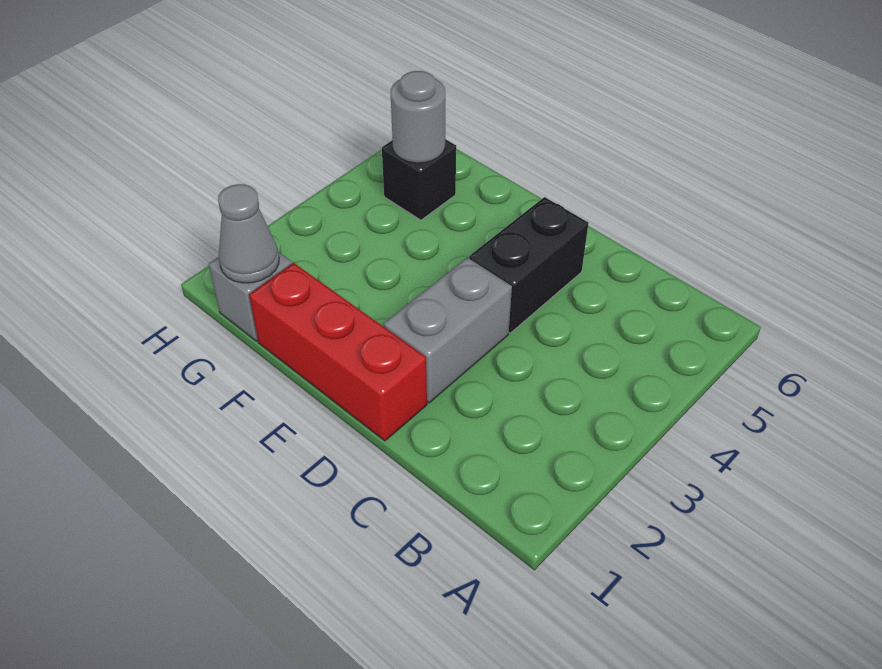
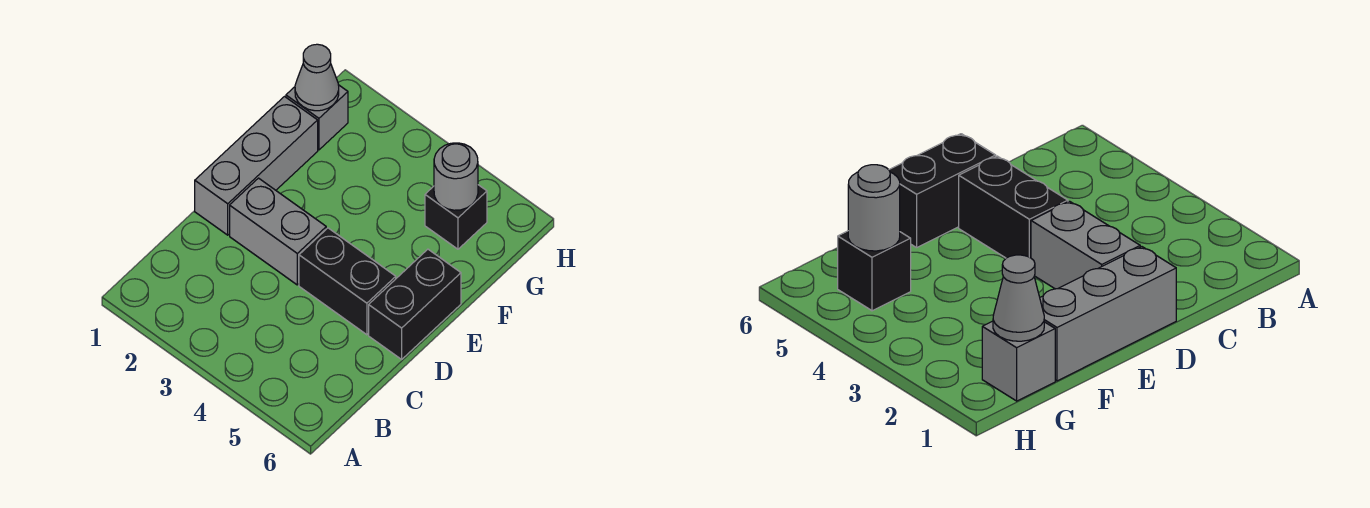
red brick D1:F1 level 1 -> grey brick D1:F1 level 1
none -> black brick D6:E6 level 1

